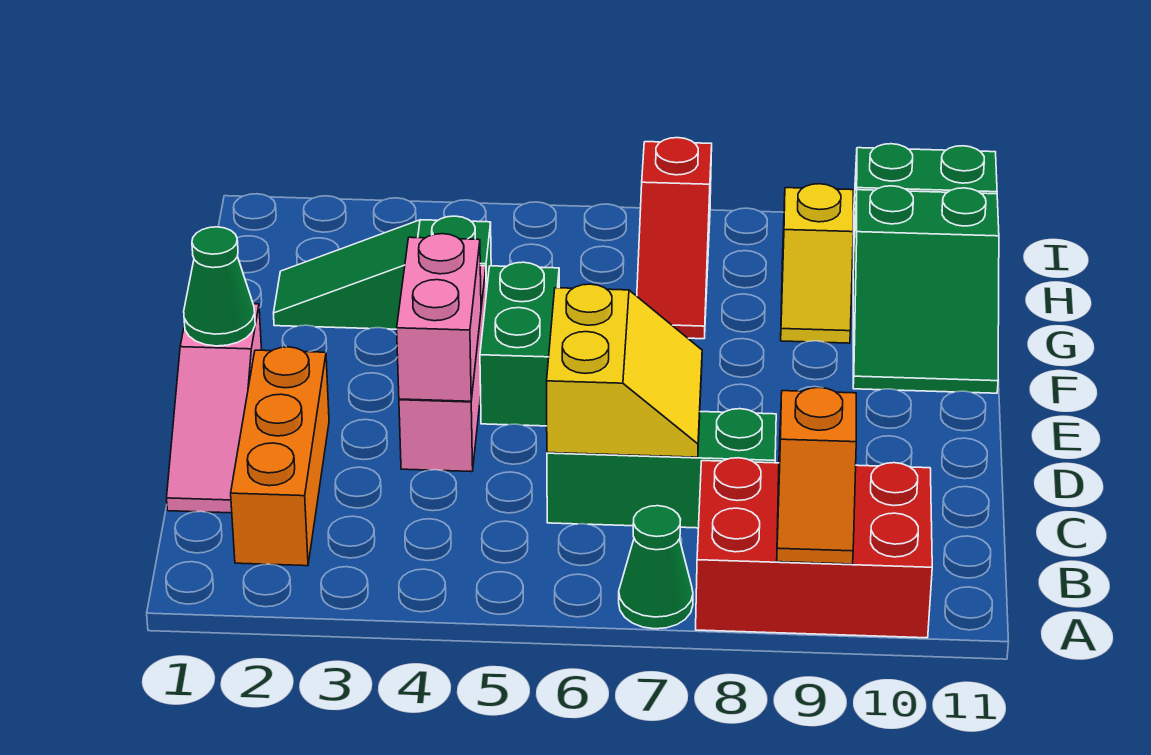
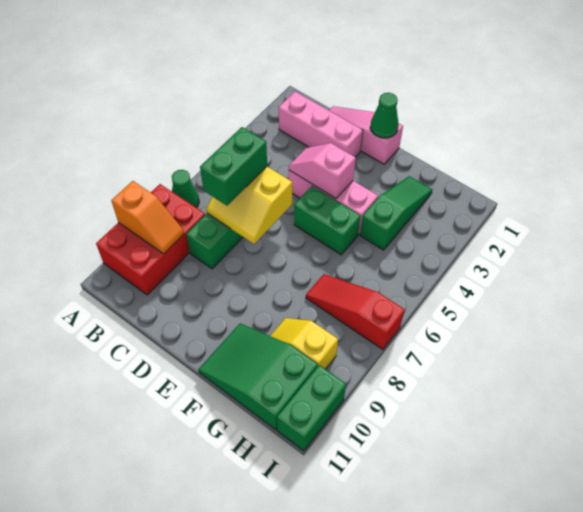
orange slope A9:B9 level 2 top B -> orange slope A9:B9 level 2 top A
orange brick B2:D2 level 1 -> pink brick B2:D2 level 1
none -> green brick C6:C7 level 3
pink brick D4:E4 level 2 -> pink slope D4:E4 level 2 top E

